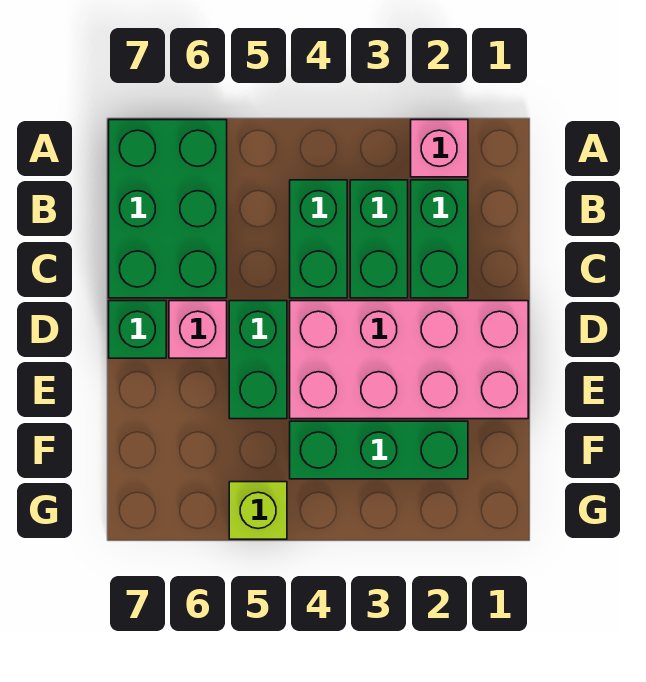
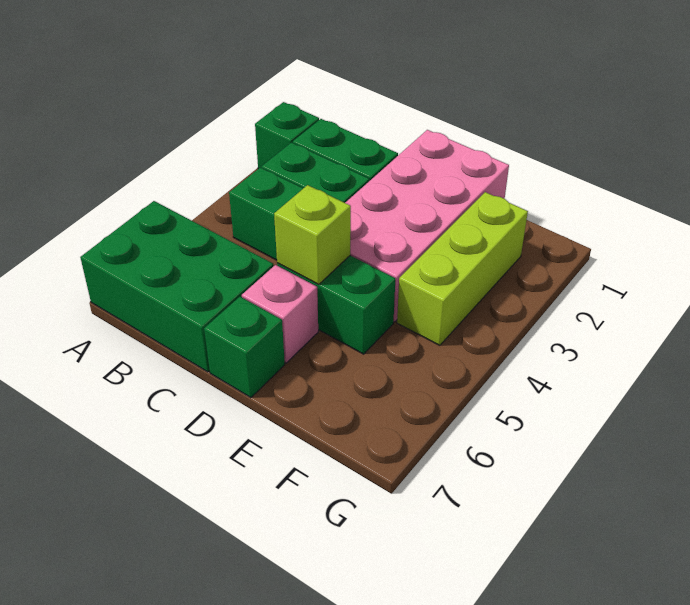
pink brick A2 level 1 -> green brick A2 level 1
green brick F2:F4 level 1 -> lime brick F2:F4 level 1
lime brick G5 level 1 -> lime brick D5 level 2

